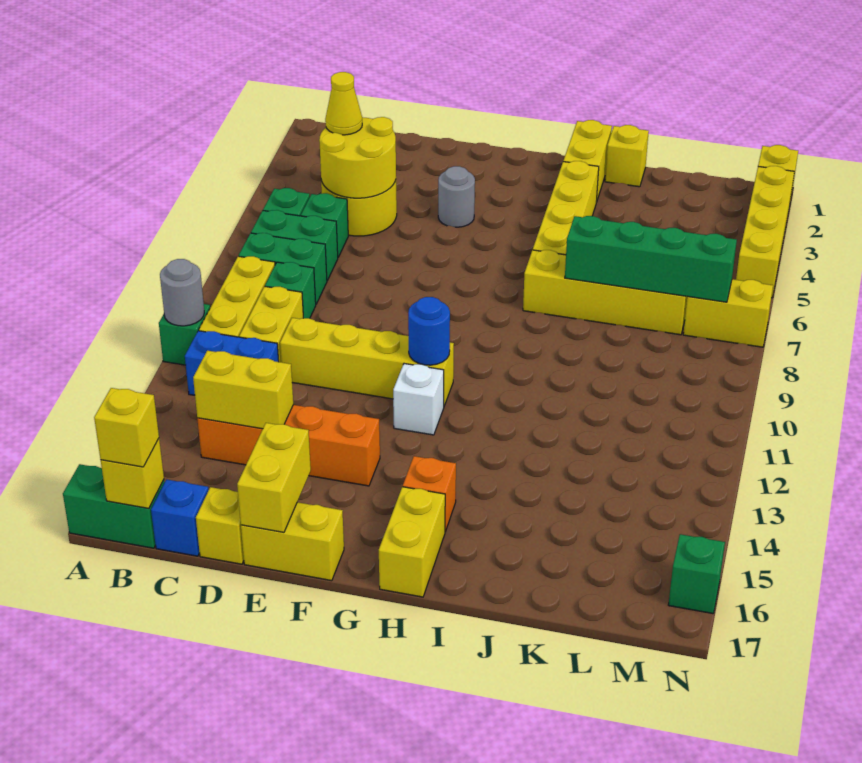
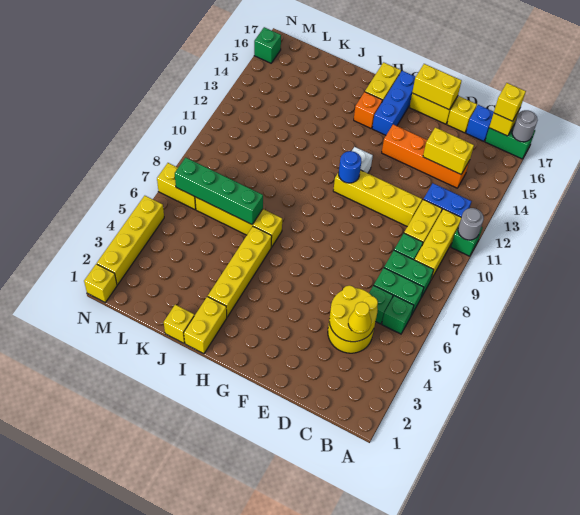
yellow brick E16:E17 level 2 -> yellow brick E17:F17 level 2
grey round brick F4 level 1 -> grey round brick A17 level 2
none -> blue brick G15:G17 level 1

